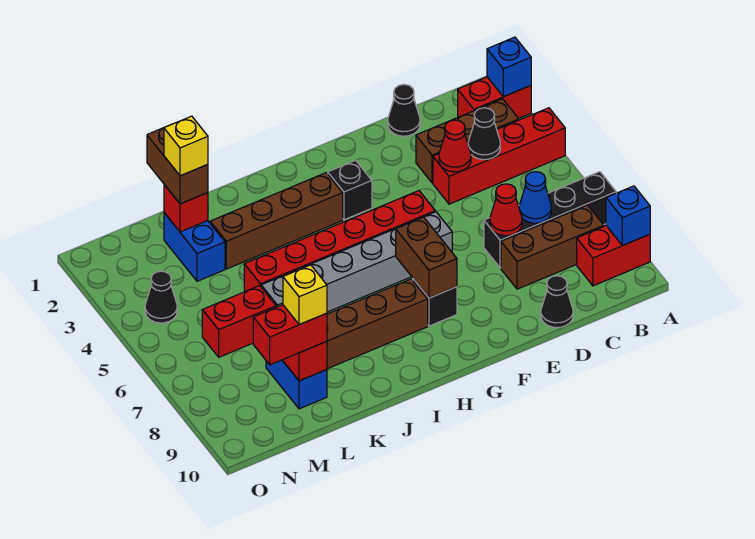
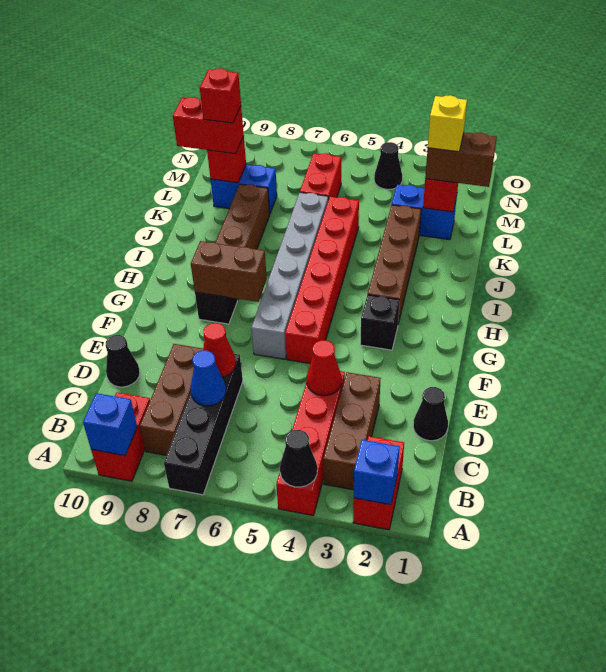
black cone C4 level 2 -> black cone A4 level 2
red brick L9:M9 level 3 -> red brick L9:L10 level 3
yellow brick L9 level 4 -> red brick L9 level 4

